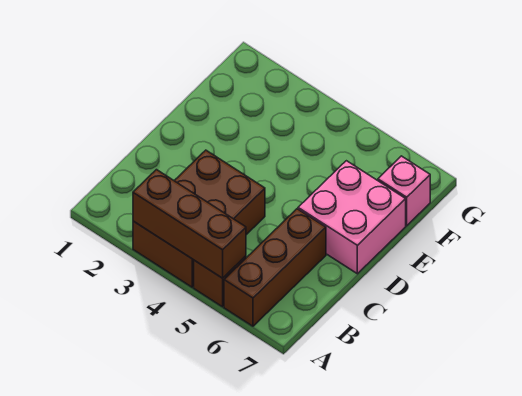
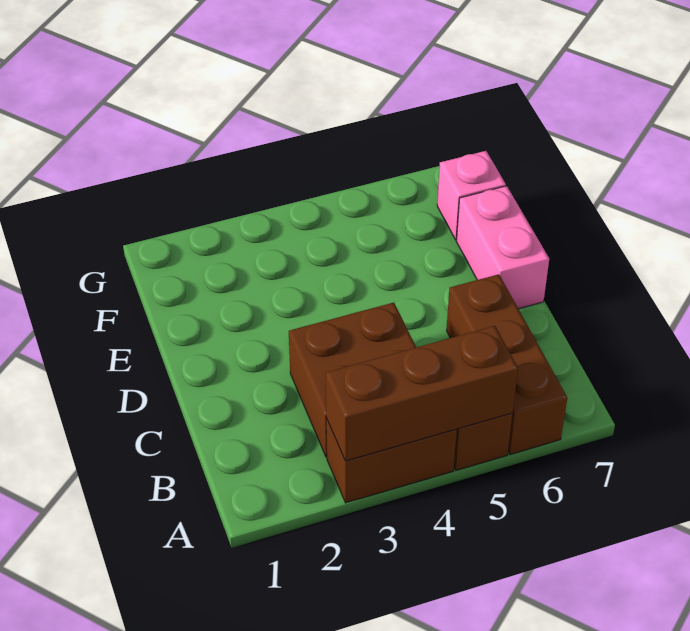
pink brick D6:E7 level 1 -> pink brick D7:E7 level 1

